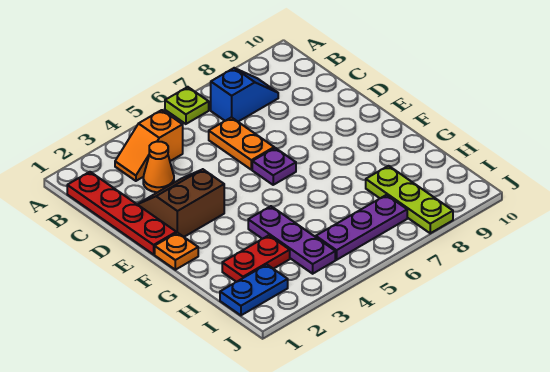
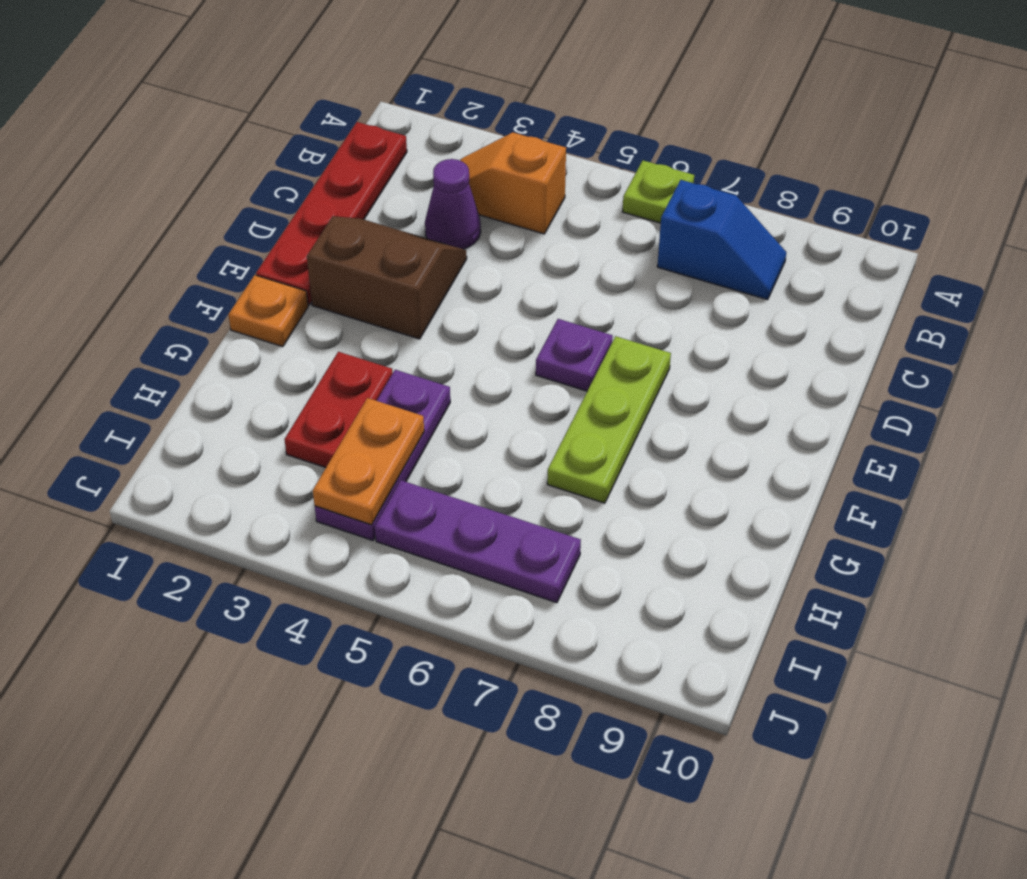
orange cone C3 level 1 -> purple cone C3 level 1
orange plate C6:D6 level 1 -> orange plate H4:I4 level 2
red plate H2:H3 level 1 -> red plate G3:H3 level 1
lime plate H8:J8 level 1 -> lime plate E7:G7 level 1
blue plate I1:I2 level 1 -> none

